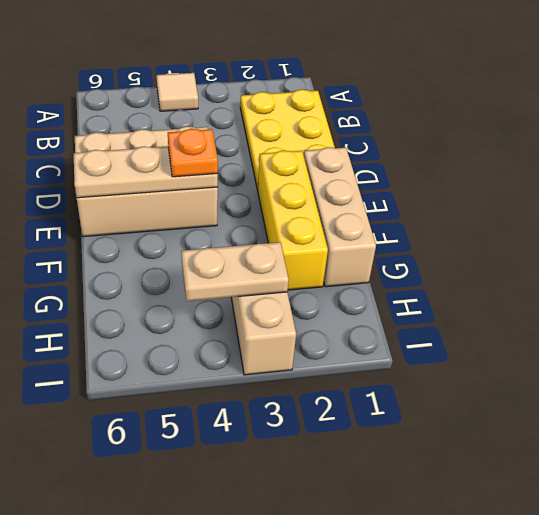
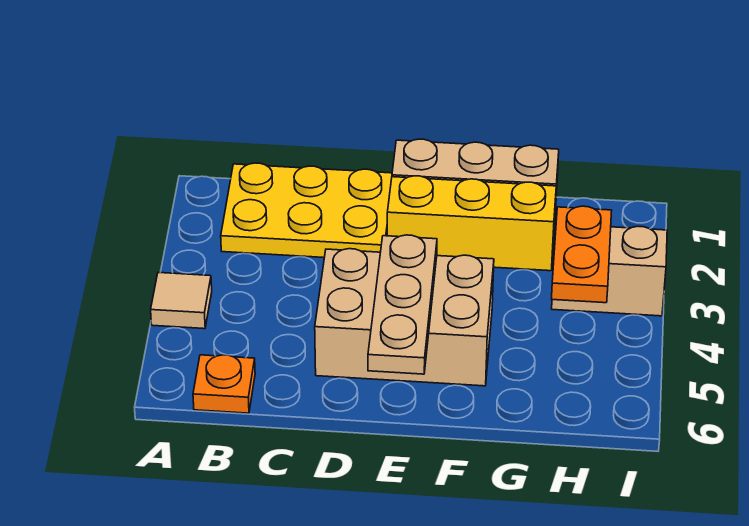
tan brick D4:E6 level 1 -> tan brick D4:F5 level 1
orange plate E4 level 3 -> orange plate B6 level 1
tan plate H3:H4 level 2 -> orange plate H3:H4 level 2

